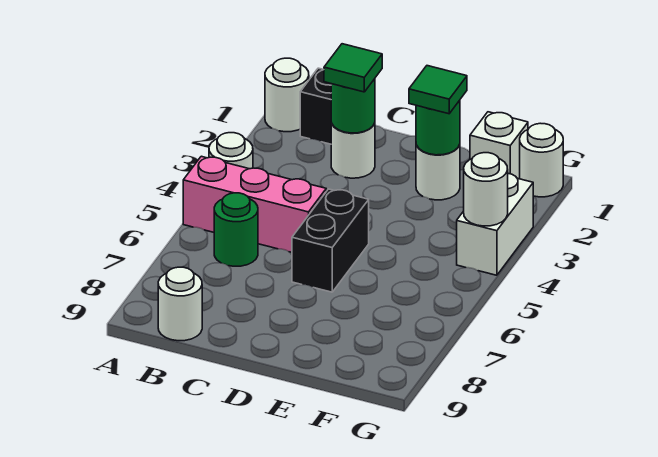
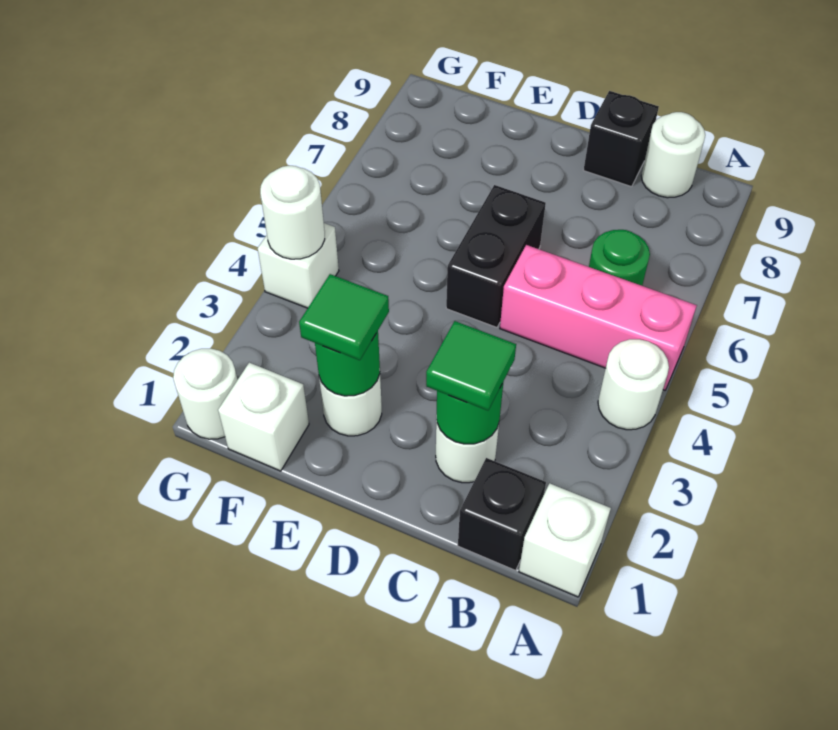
white round brick A1 level 1 -> white brick A1 level 1
none -> black brick C9 level 1
white brick G3:G4 level 1 -> white brick G4 level 1

